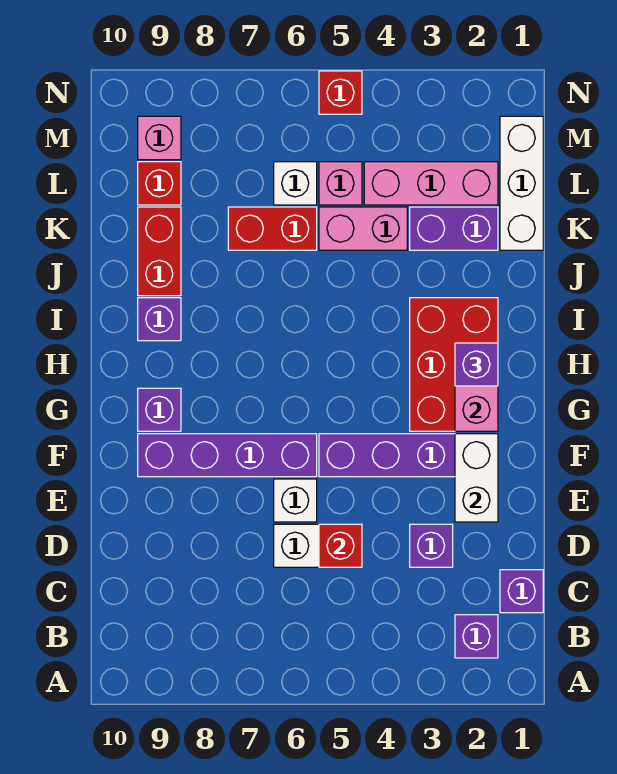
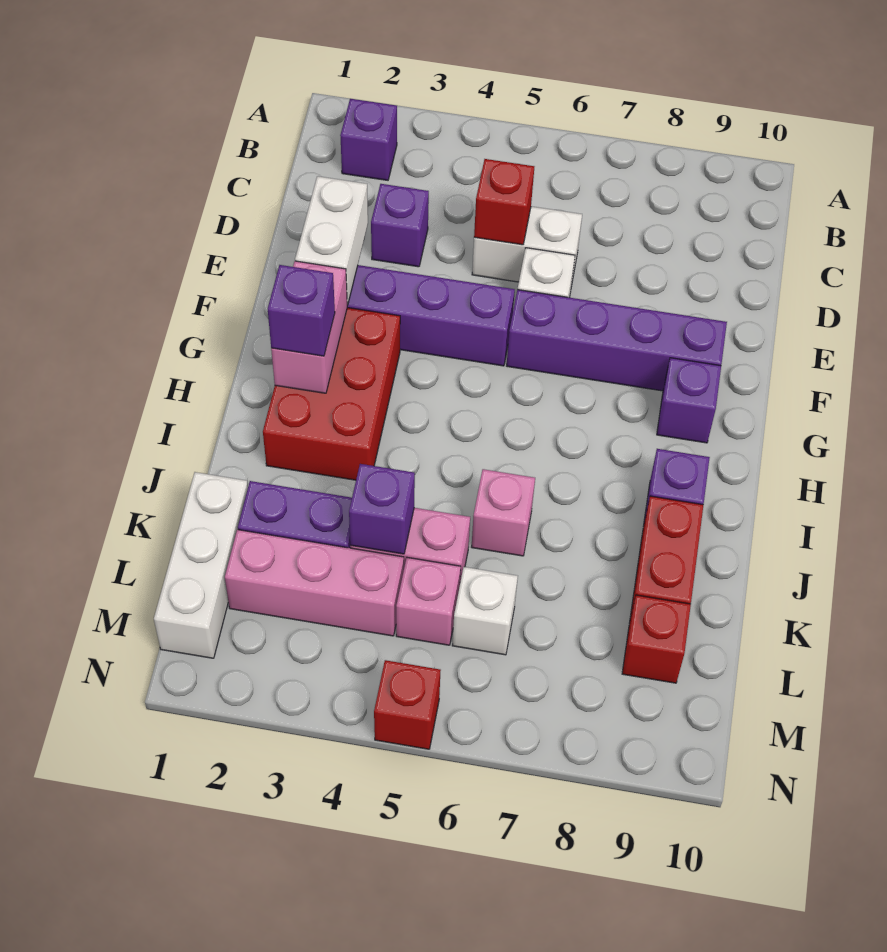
purple brick C1 level 1 -> purple brick K4 level 2
red brick K6:K7 level 1 -> none
pink brick M9 level 1 -> pink brick J6 level 1

